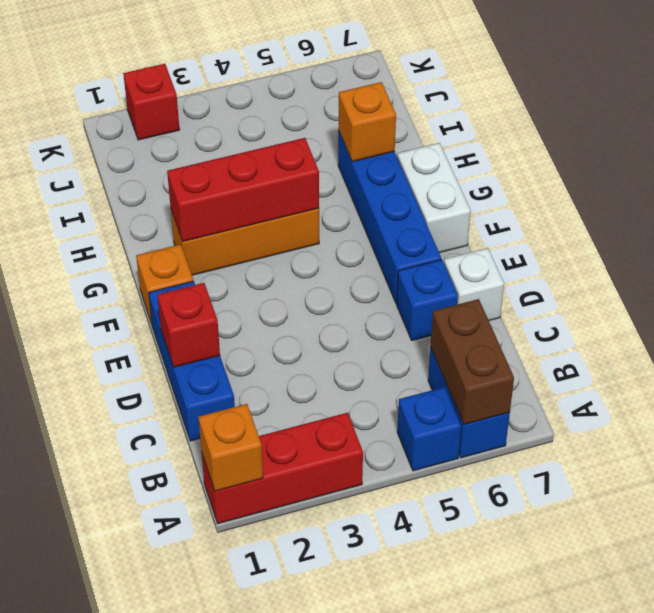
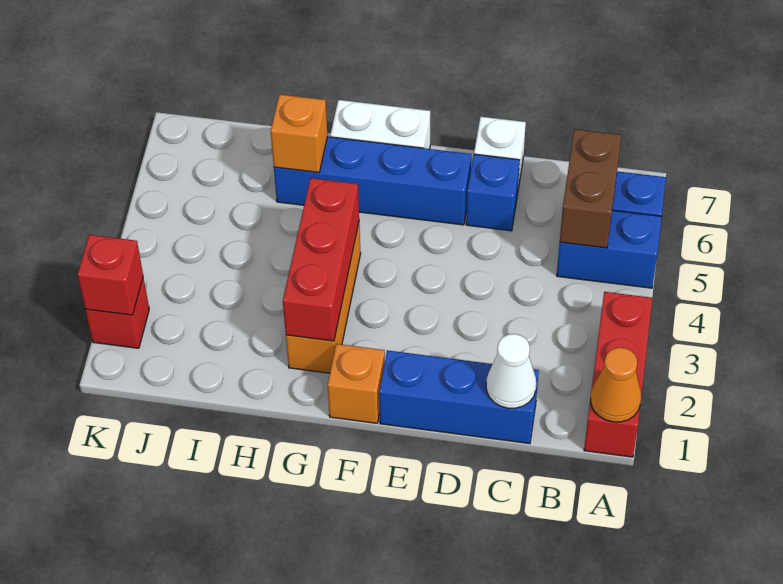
orange brick A1 level 2 -> orange cone A1 level 2
blue brick A5 level 1 -> blue brick A5:B5 level 1
brown brick A6:B6 level 2 -> brown brick B5:B6 level 2
none -> white cone C1 level 2
red brick D1 level 2 -> red brick K2 level 2

